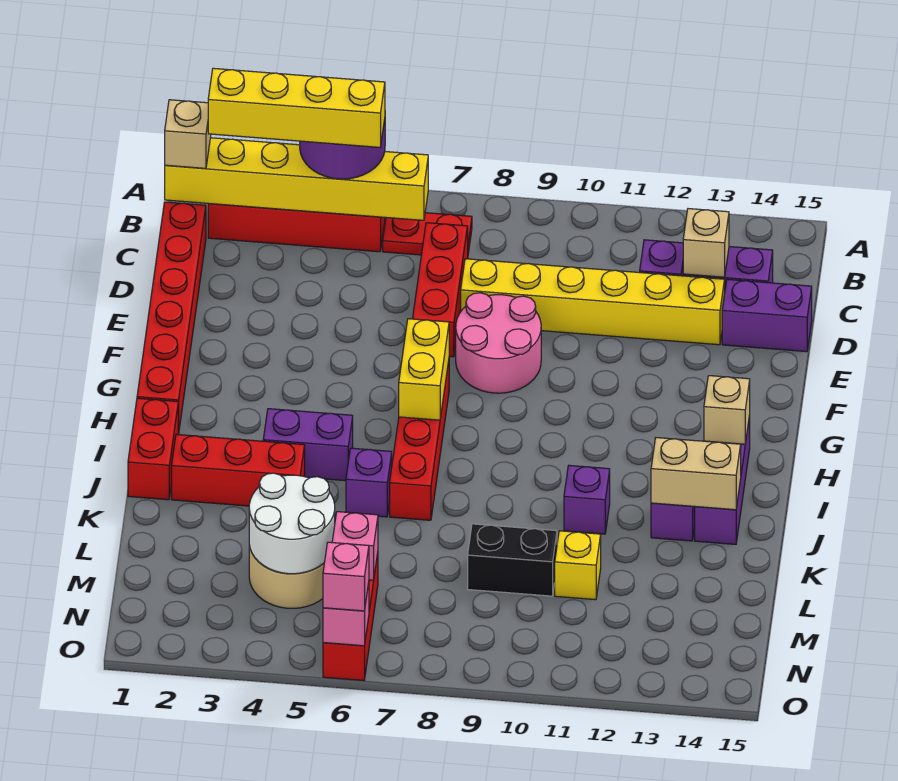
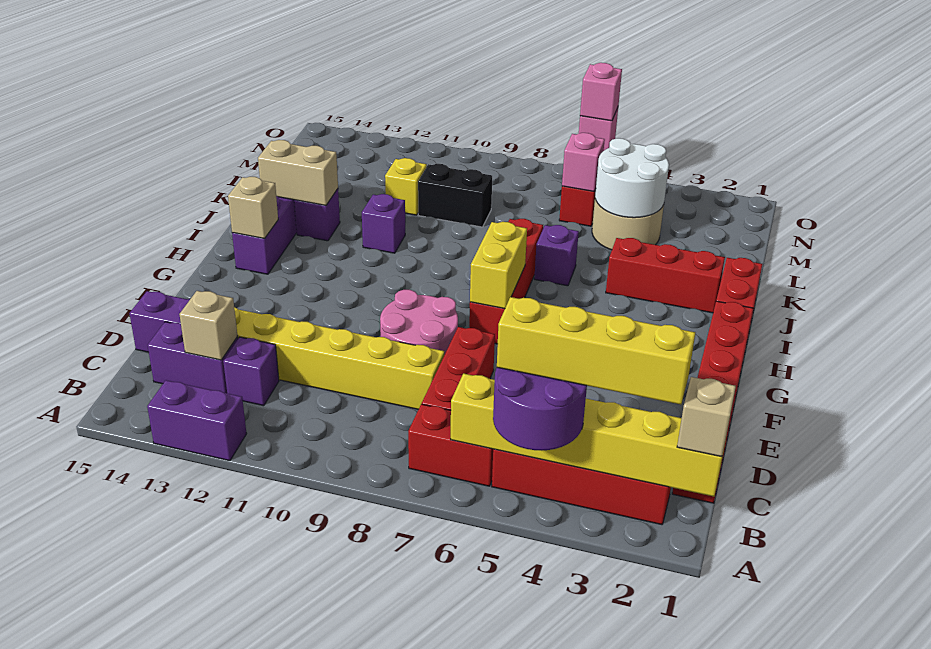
red plate B6:B7 level 1 -> red brick B6:B7 level 1
purple brick I4:I5 level 1 -> purple brick A12:A13 level 1

